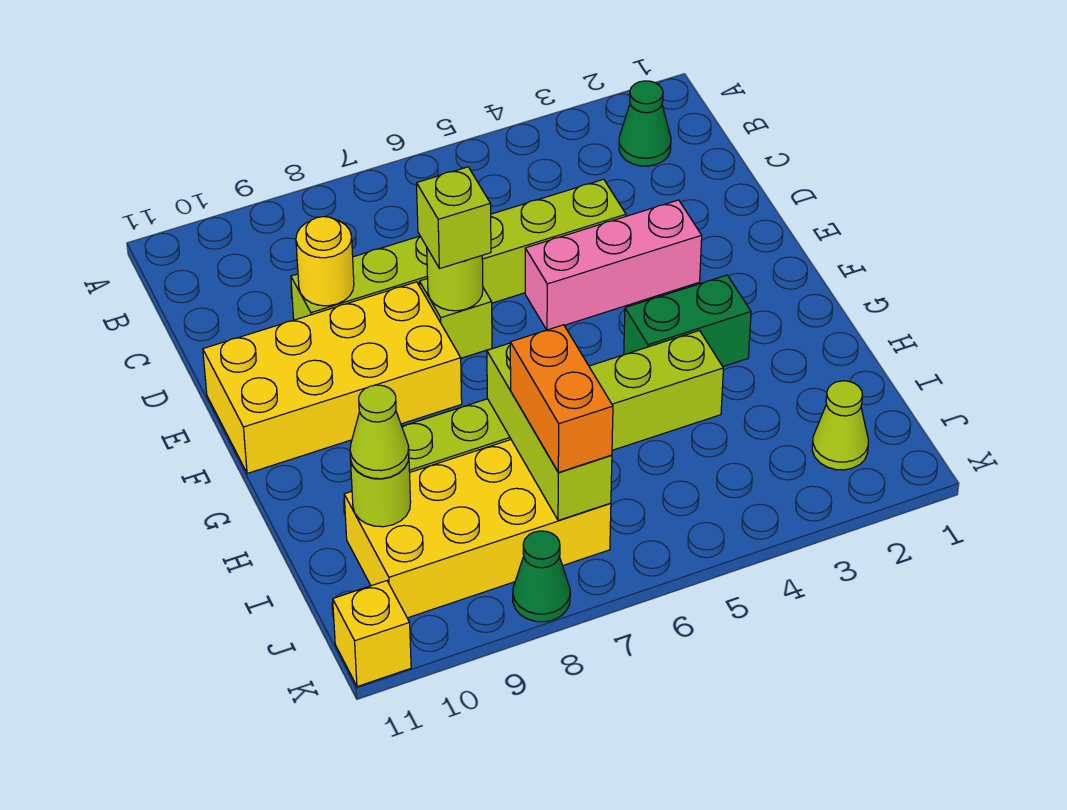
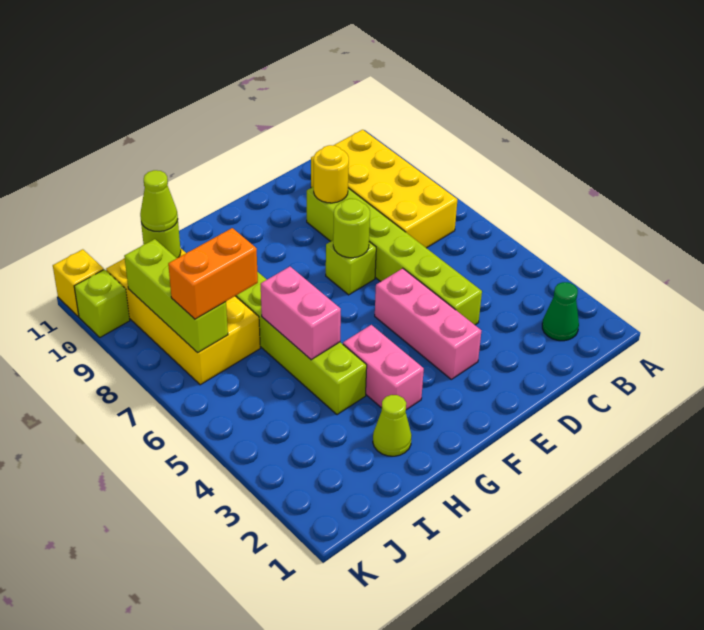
lime brick E7 level 3 -> lime brick K10 level 1
yellow brick E8:F11 level 1 -> yellow brick B7:C10 level 1
green brick G3:G4 level 1 -> pink brick G3:G4 level 1
none -> pink brick H5:H6 level 2
lime brick H7:J7 level 2 -> lime brick J7:J9 level 2
lime cone J2 level 1 -> lime cone H2 level 1
green cone K8 level 1 -> none

